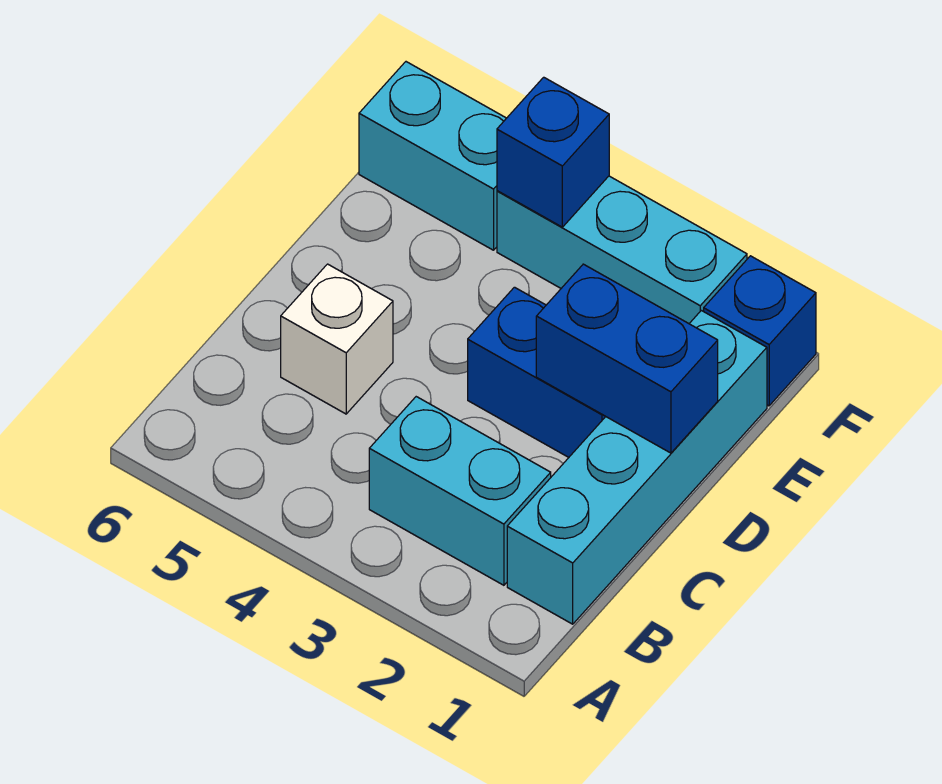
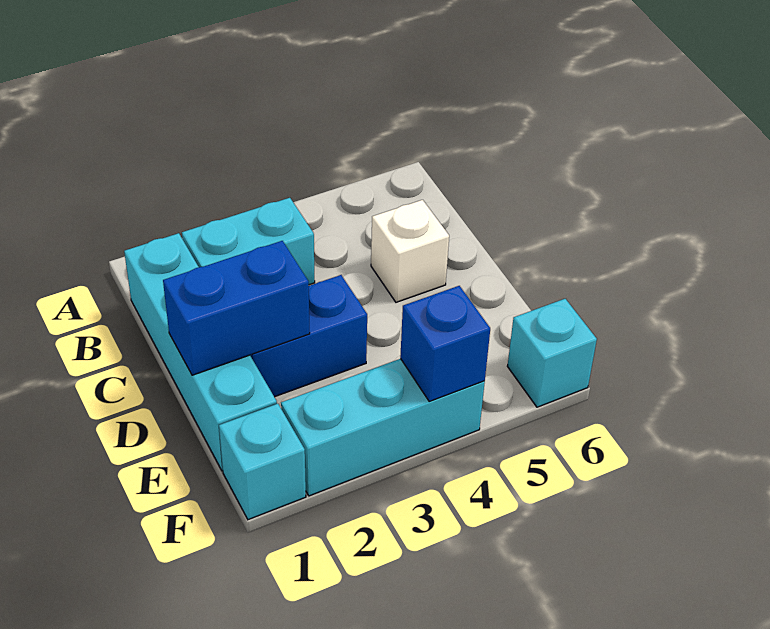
blue brick F1 level 1 -> cyan brick F1 level 1
cyan brick F5:F6 level 1 -> cyan brick F6 level 1

